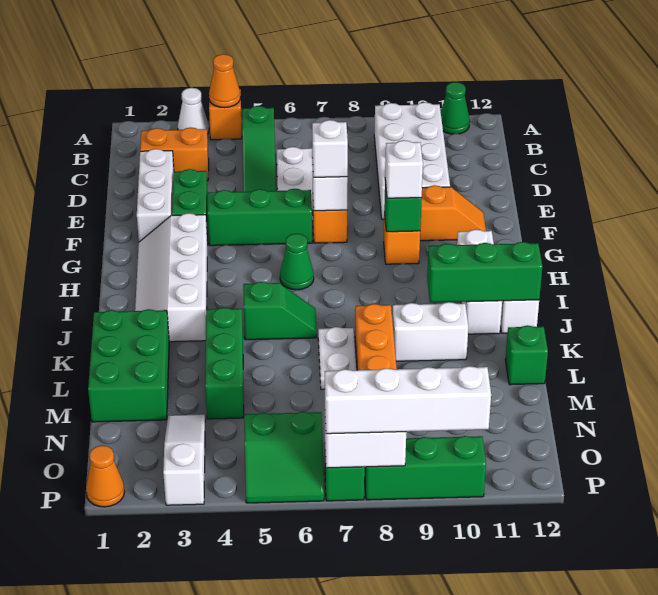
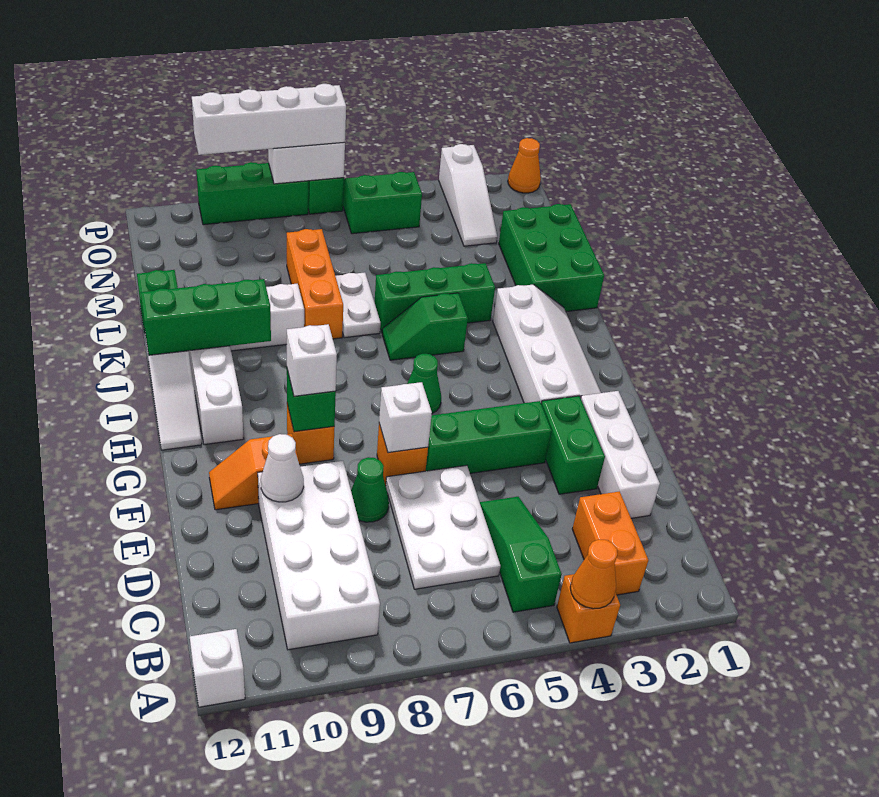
white cone A3 level 1 -> white cone E10 level 2
green cone A11 level 1 -> green cone E8 level 1
orange brick C2:C3 level 1 -> orange brick B3:C3 level 1
white brick F7 level 3 -> white brick A12 level 1
green brick K4:M4 level 1 -> green brick K4:K6 level 1

